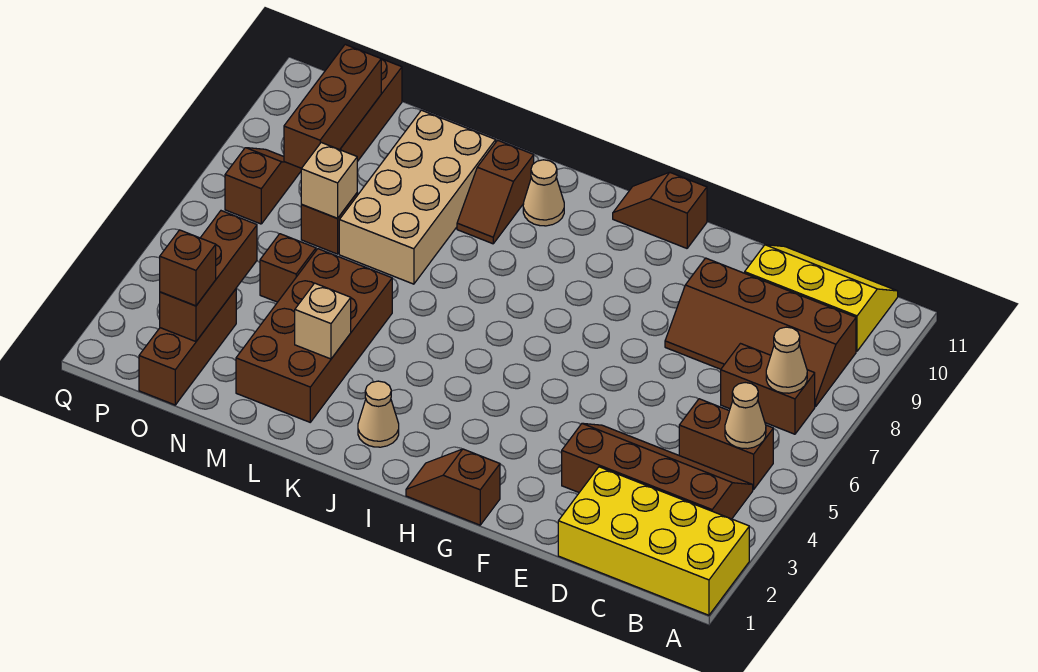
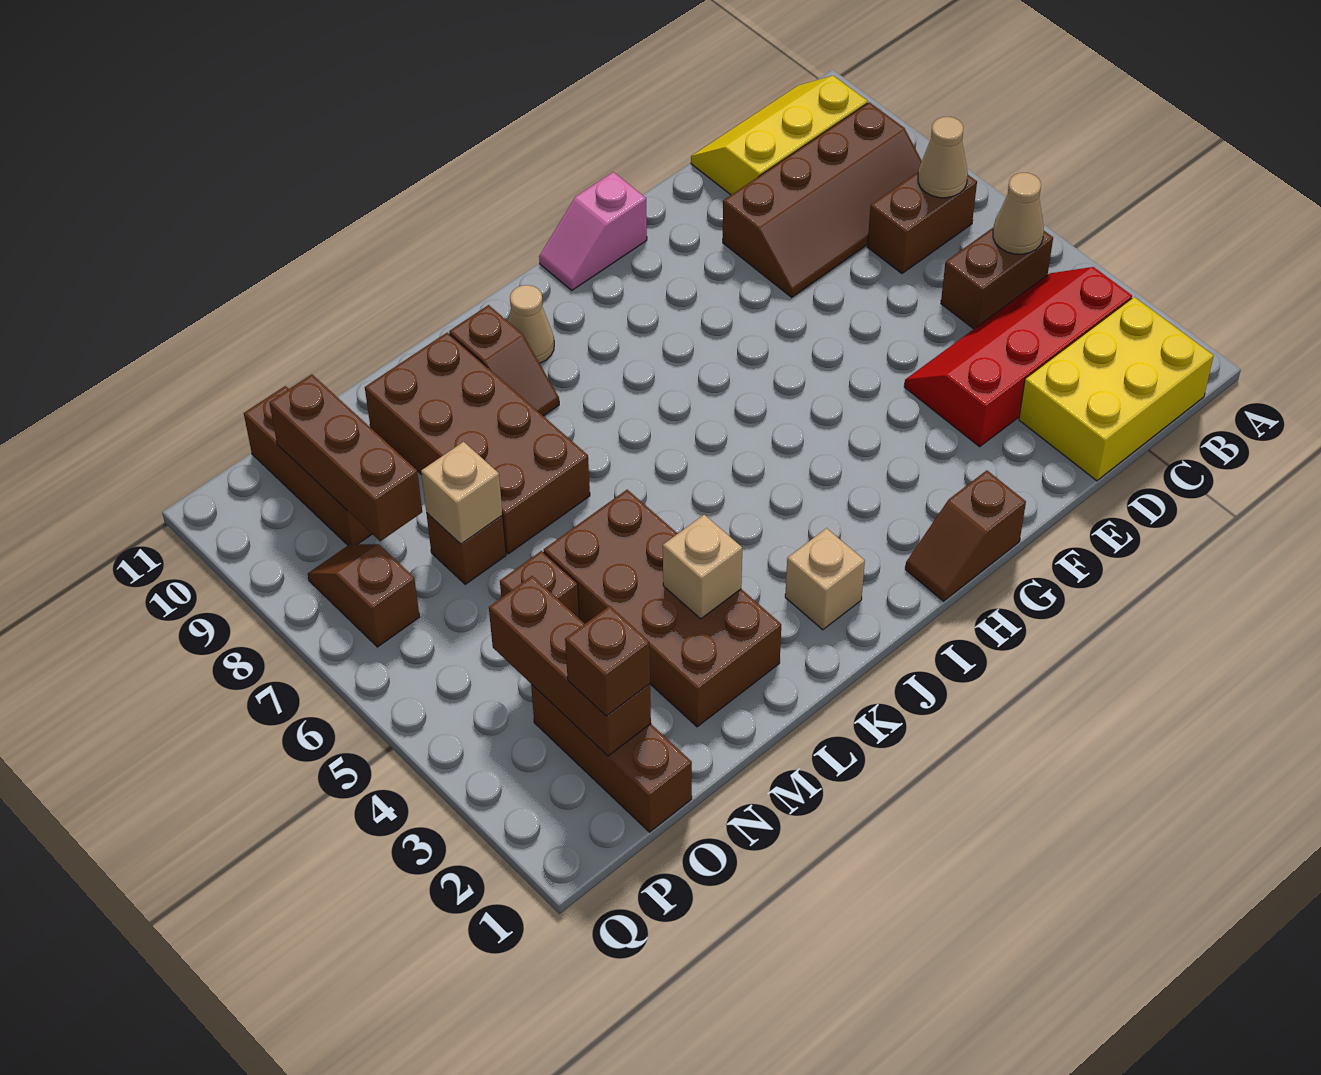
yellow brick A1:D2 level 1 -> yellow brick B1:D2 level 1
brown slope B3:E4 level 1 top 3 -> red slope B3:E4 level 1 top 3
brown slope G11:H11 level 1 top G -> pink slope G11:H11 level 1 top G
tan cone J2 level 1 -> tan brick J2 level 1
tan brick L7:M10 level 1 -> brown brick L7:M10 level 1

